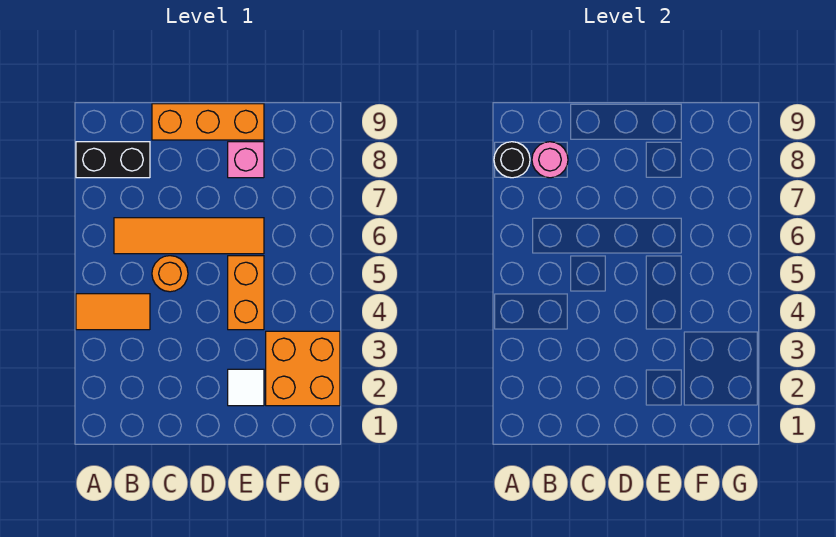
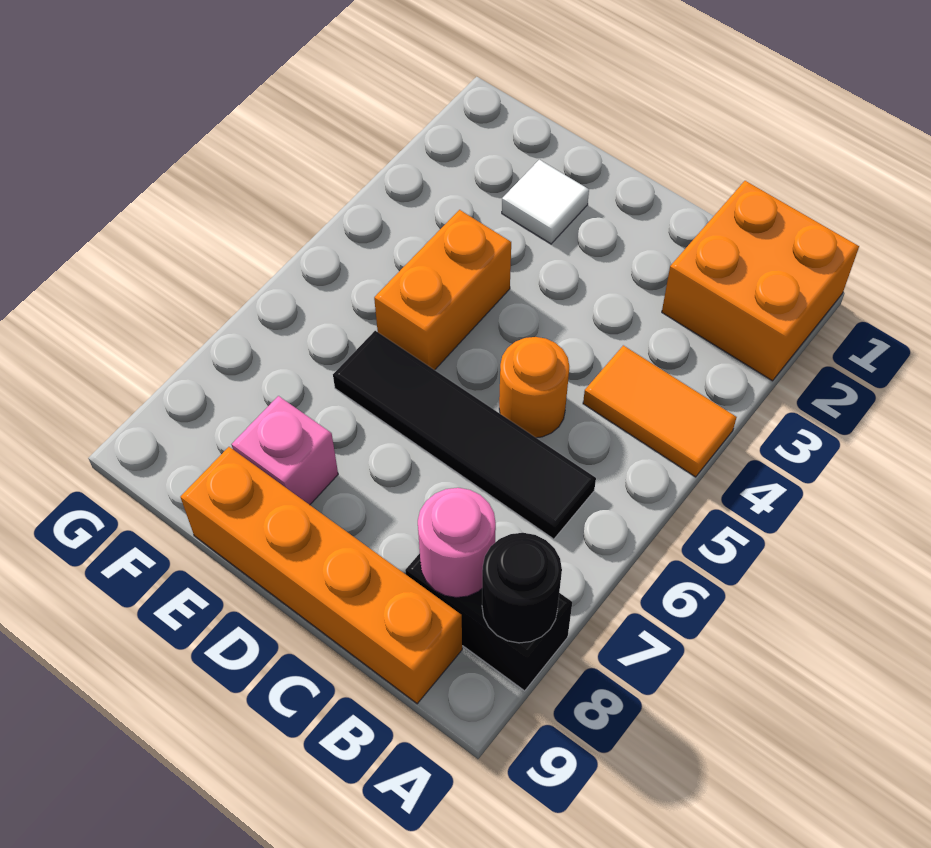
orange tile B6:E6 level 1 -> black tile B6:E6 level 1
orange brick C9:E9 level 1 -> orange brick B9:E9 level 1
orange brick F2:G3 level 1 -> orange brick A1:B2 level 1

